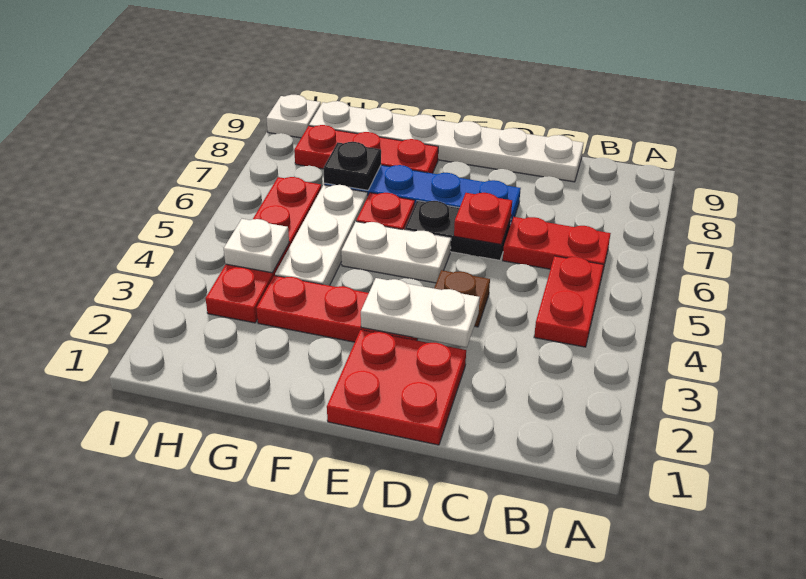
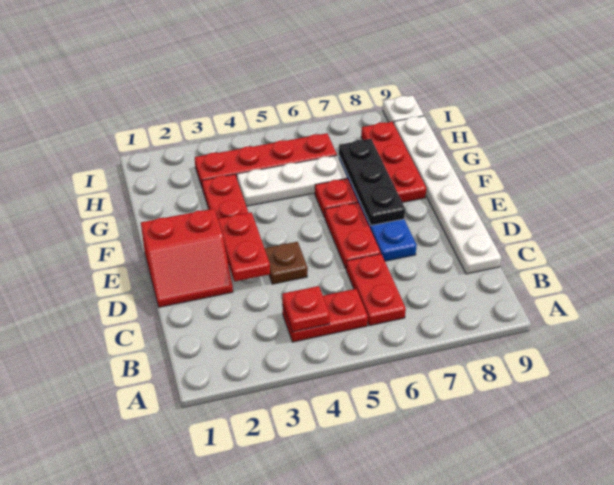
red plate D1:E2 level 1 -> red slope D1:E2 level 1 top E
white plate D3:E3 level 2 -> red plate D3:E3 level 2
black plate D6:E6 level 1 -> red plate D6:E6 level 1
red plate D6 level 2 -> red plate B4 level 2
white plate E5:F5 level 1 -> none
black plate G7 level 2 -> black plate E7:G7 level 2
white plate H4 level 2 -> none

